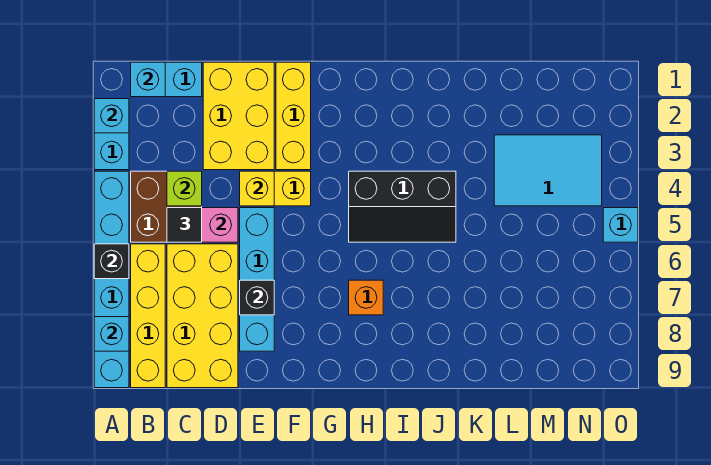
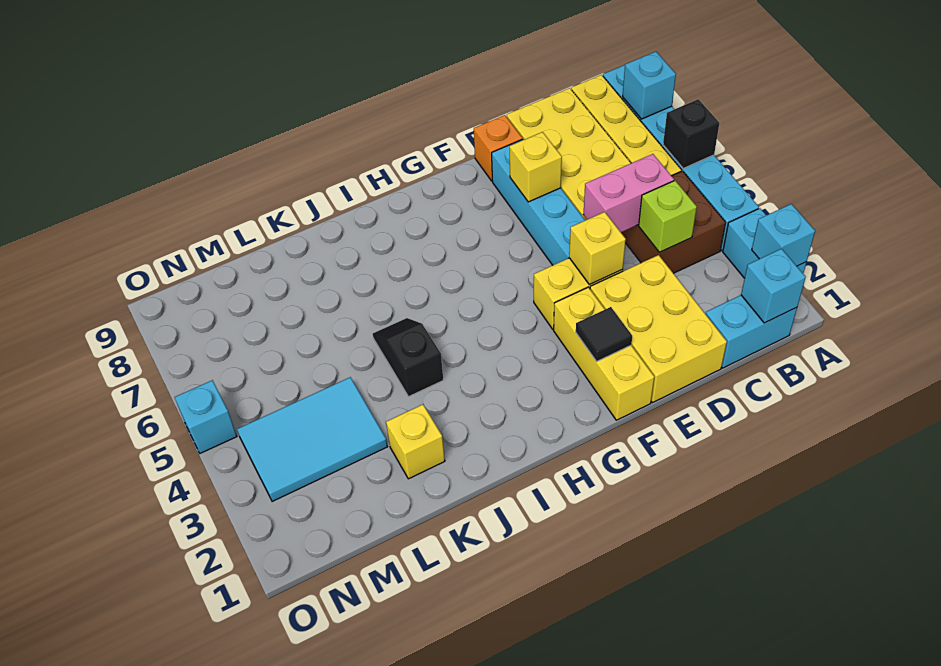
black tile C5 level 3 -> black tile F2 level 2
black brick E7 level 2 -> yellow brick E7 level 2
black slope H4:J5 level 1 top 4 -> black slope J4:J5 level 1 top 4
orange brick H7 level 1 -> orange brick E9 level 1
none -> yellow brick K2 level 1

